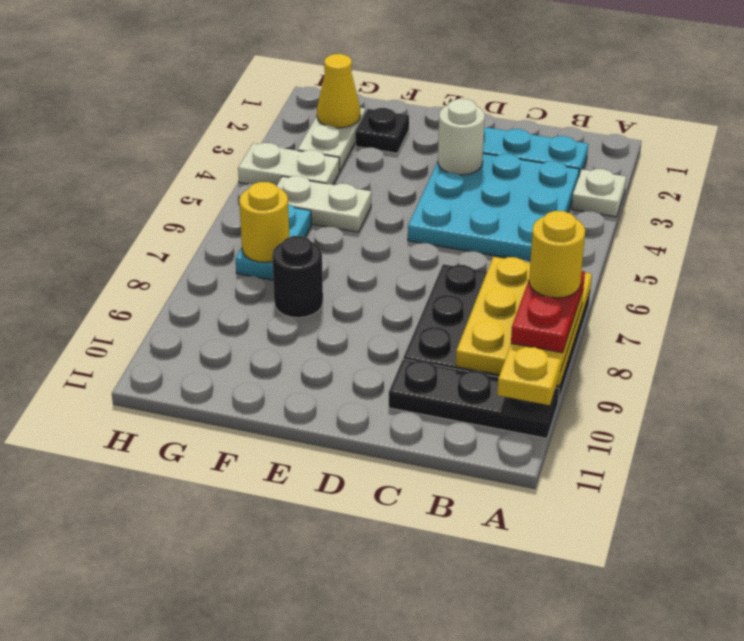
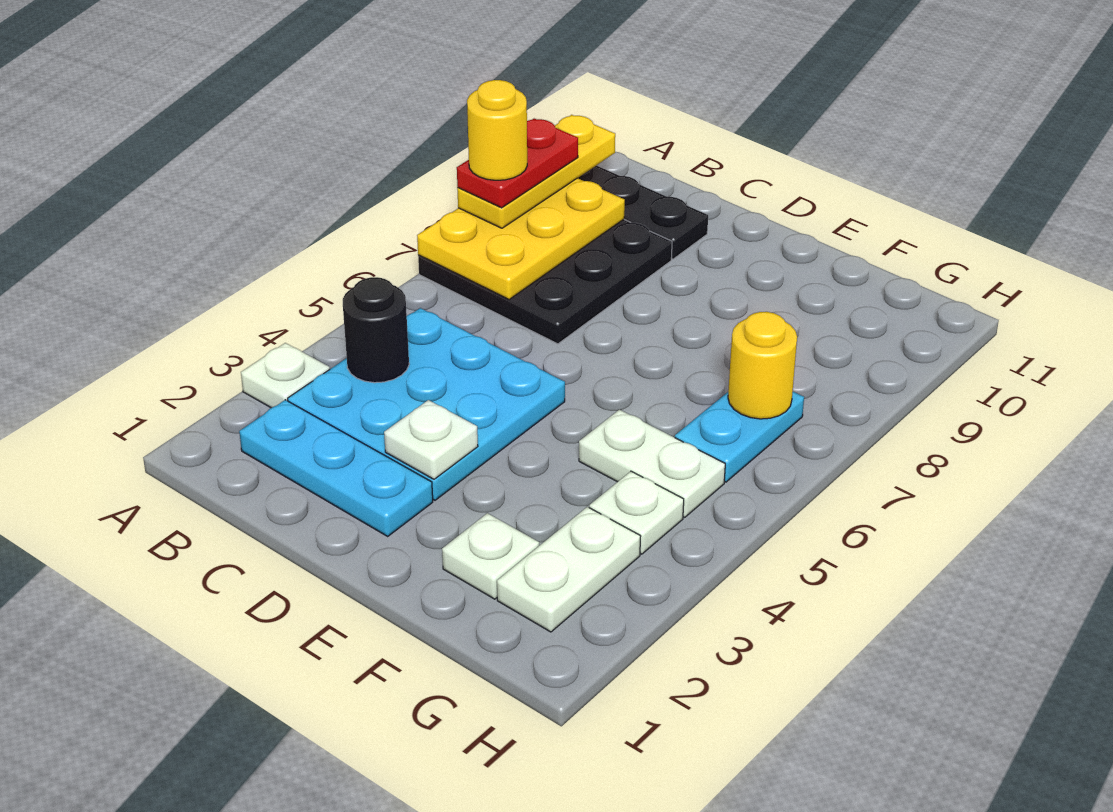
white round brick D3 level 2 -> white plate D3 level 2
black plate F2 level 1 -> white plate F2 level 1
black round brick F8 level 1 -> black round brick B4 level 2
yellow cone G2 level 2 -> none
white plate G4:H4 level 1 -> white plate G4 level 1

